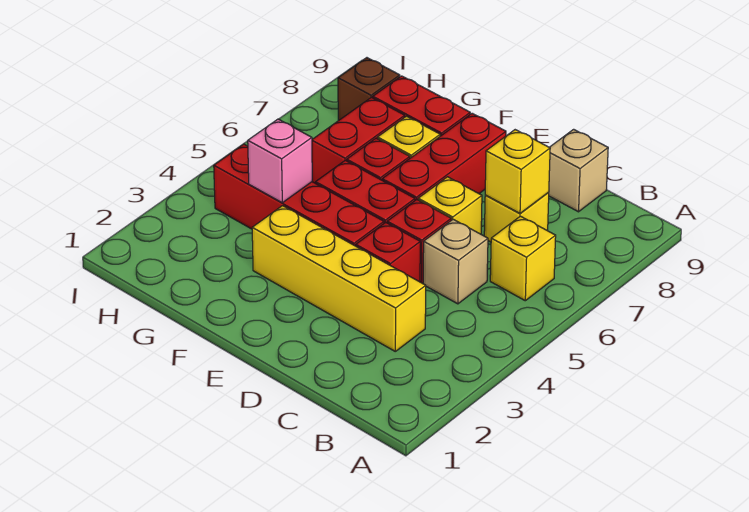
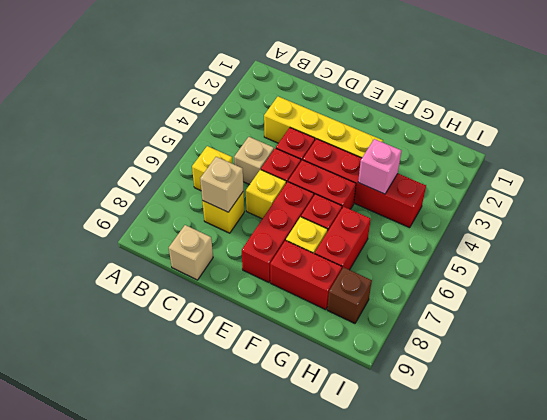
yellow brick C7 level 2 -> tan brick C7 level 2

